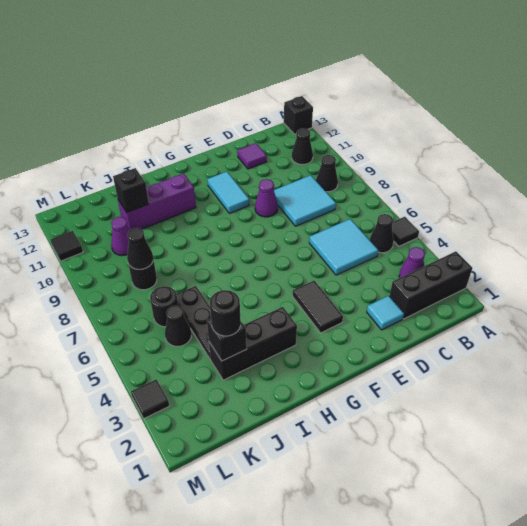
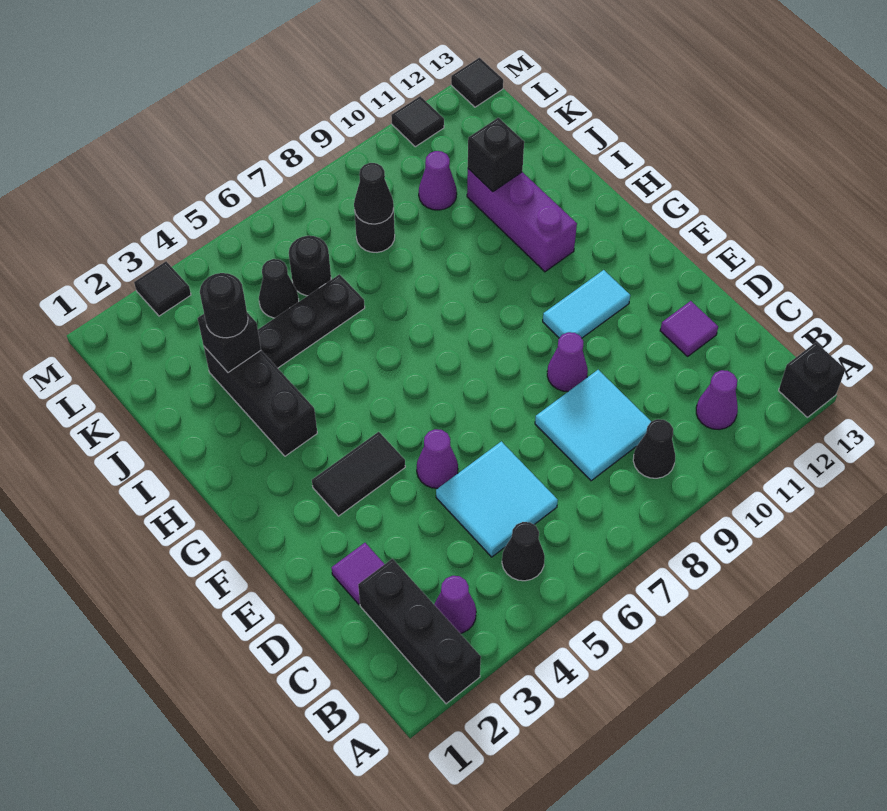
black tile A5 level 1 -> black tile M13 level 1
black cone B11 level 1 -> purple cone B11 level 1
cyan tile D2 level 1 -> purple tile D2 level 1
none -> purple cone E5 level 1

